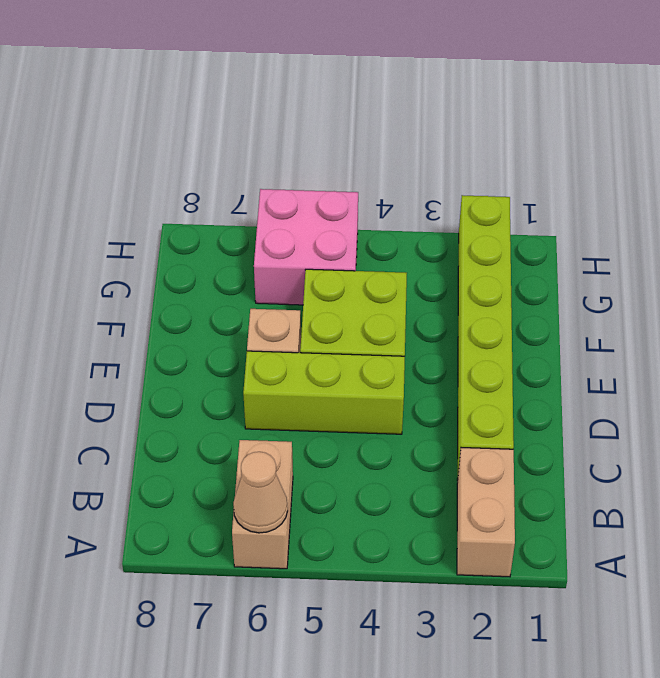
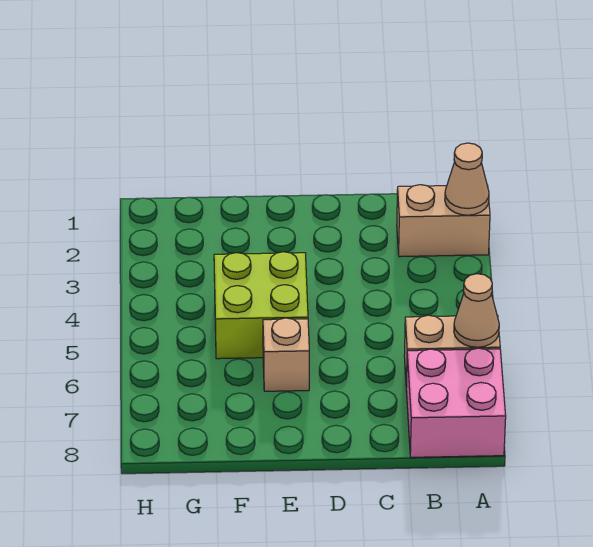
none -> tan cone A2 level 2
lime brick C2:H2 level 1 -> none
lime brick D4:D6 level 1 -> none
pink brick G5:H6 level 1 -> pink brick A7:B8 level 1

